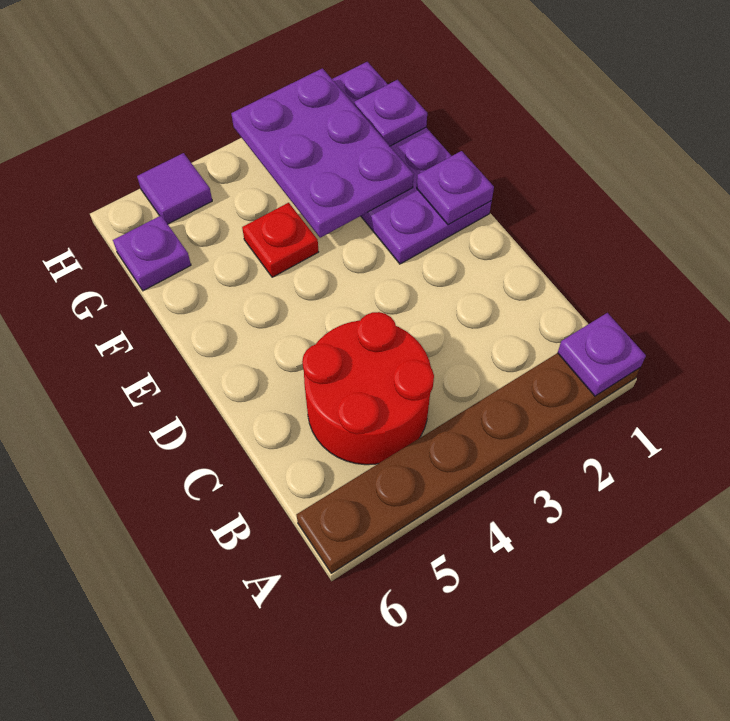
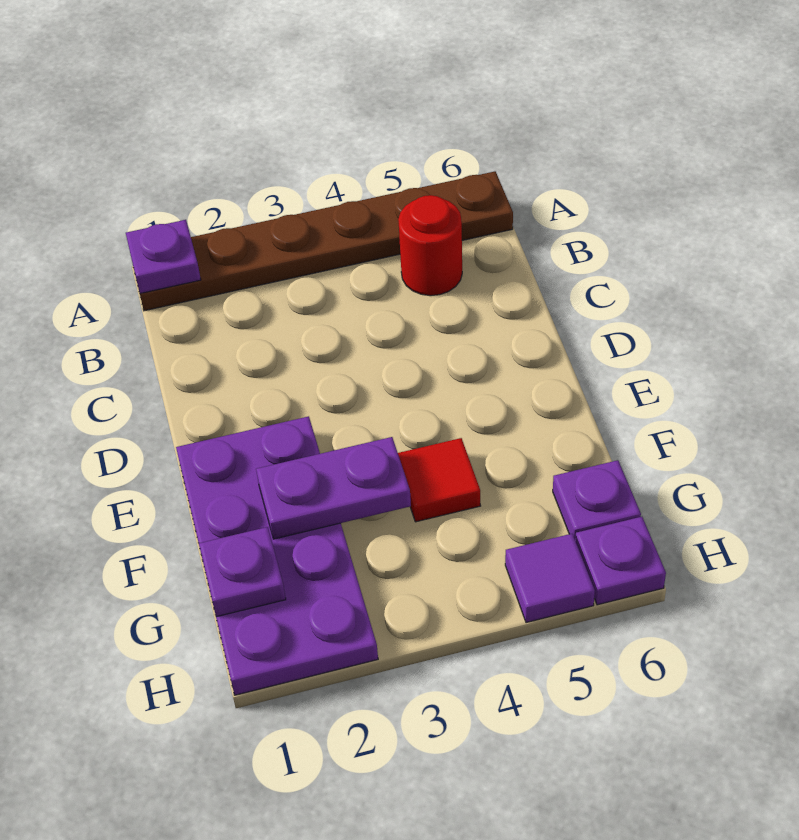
red round brick B4:C5 level 1 -> red round brick B5 level 1
purple plate E1 level 2 -> purple plate H6 level 1
purple plate F2:H3 level 2 -> purple plate F2:F3 level 2
red plate F4 level 1 -> red tile F4 level 1

